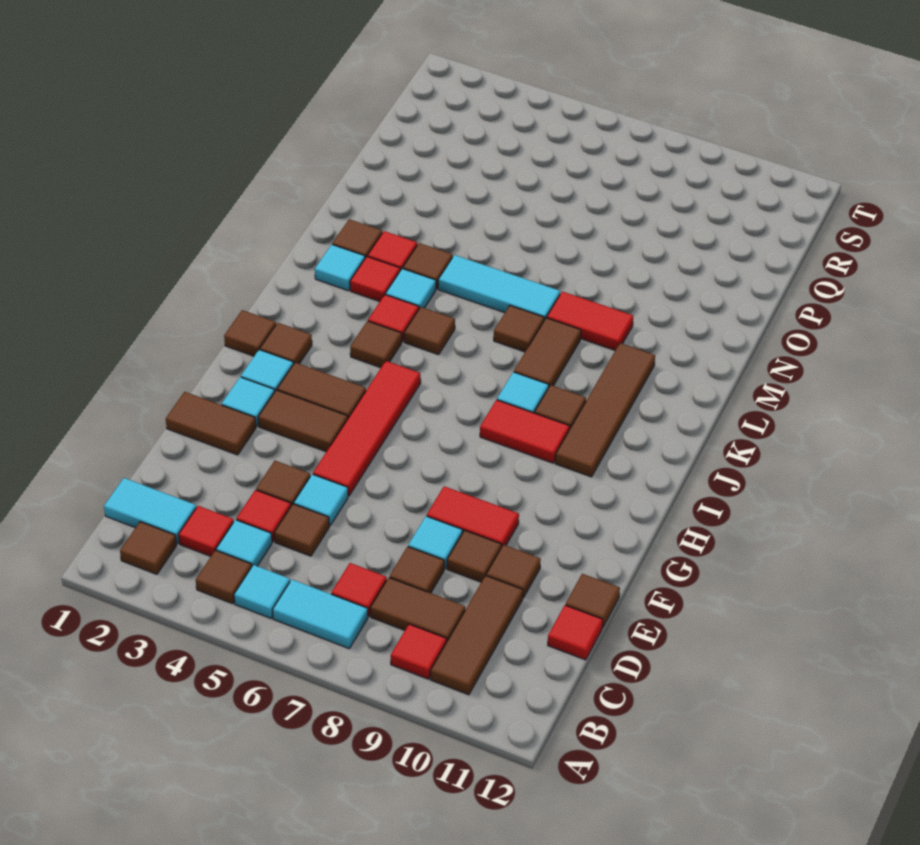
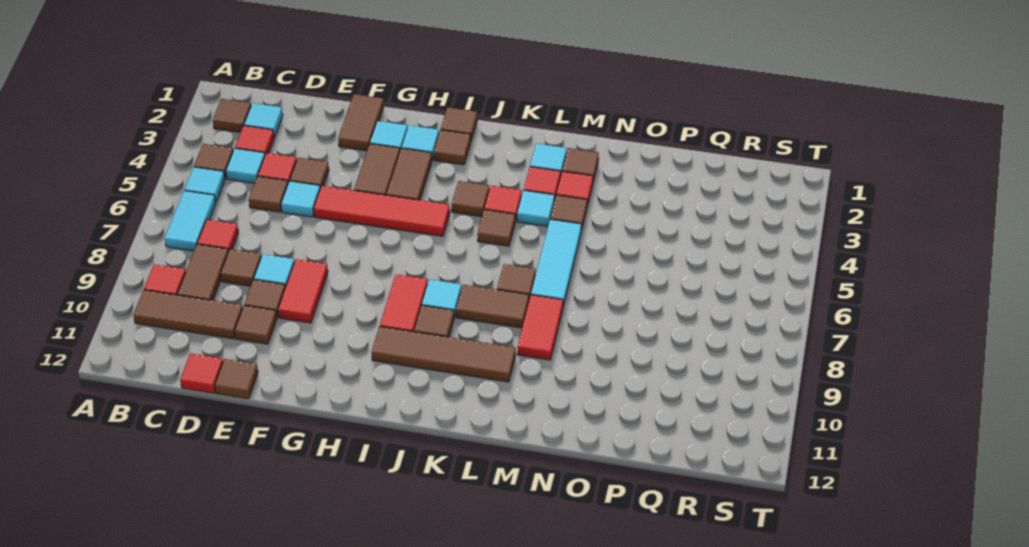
cyan tile C1:C2 level 1 -> cyan tile C2 level 1

